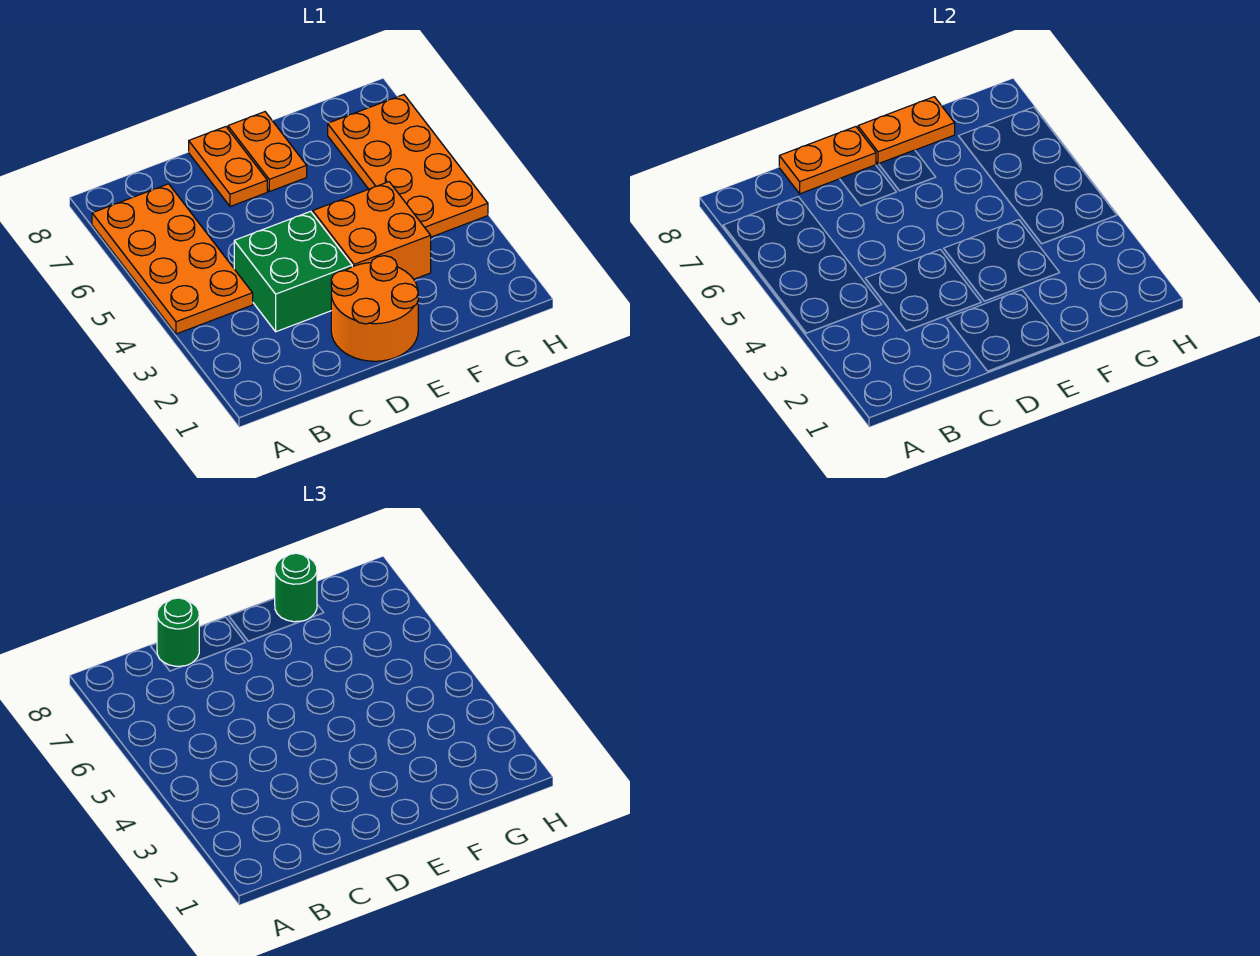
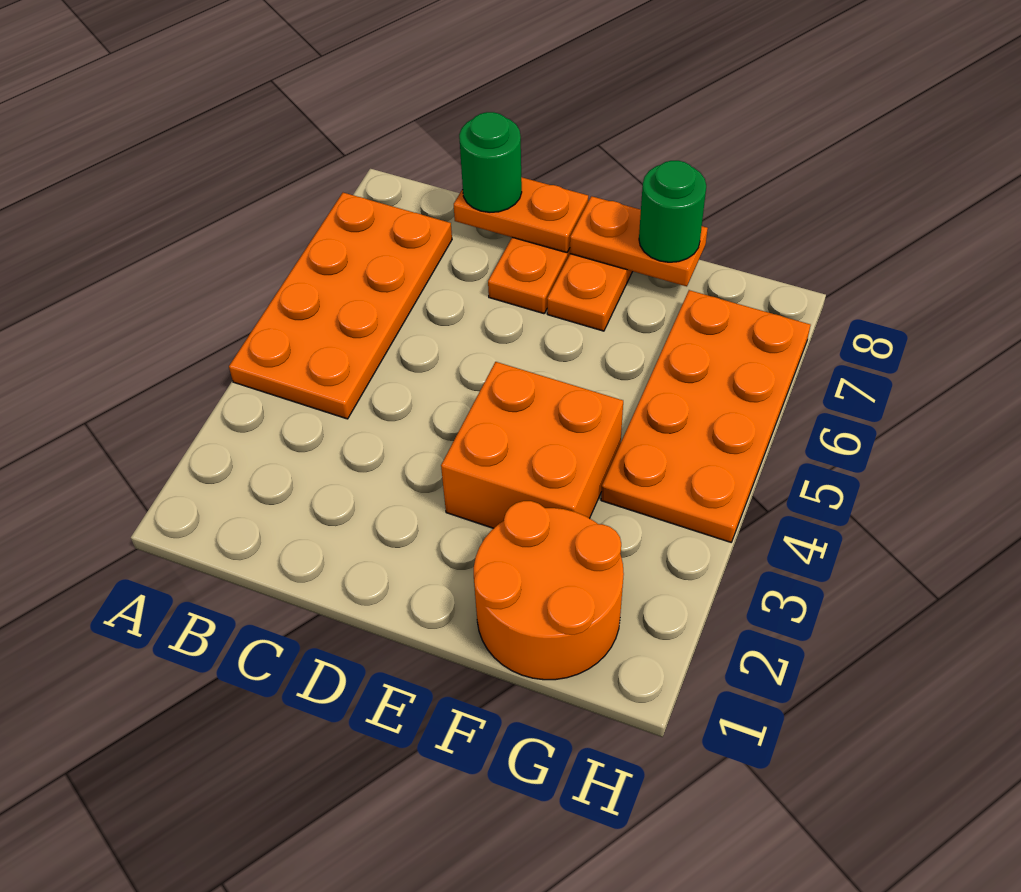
green brick C3:D4 level 1 -> none
orange round brick D1:E2 level 1 -> orange round brick F1:G2 level 1

